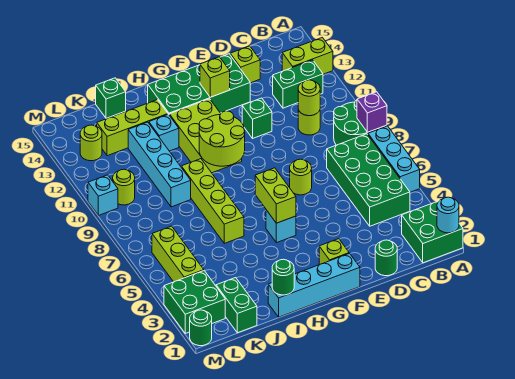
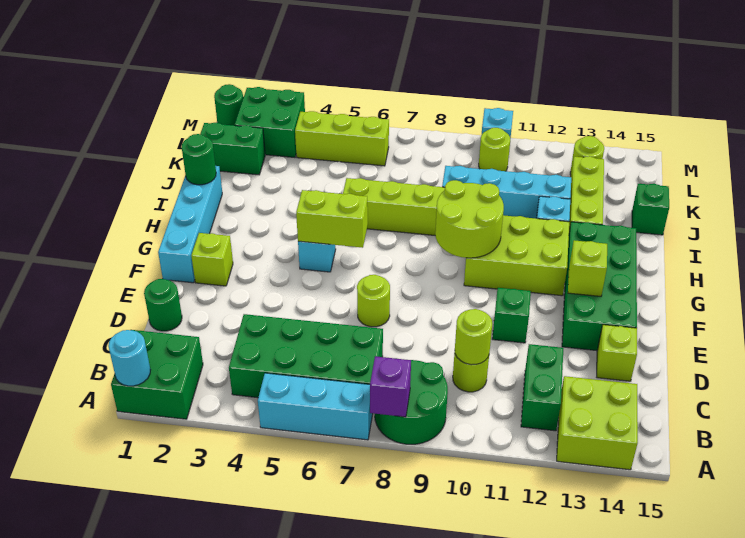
lime brick A13:B13 level 1 -> lime brick A13:B14 level 1

